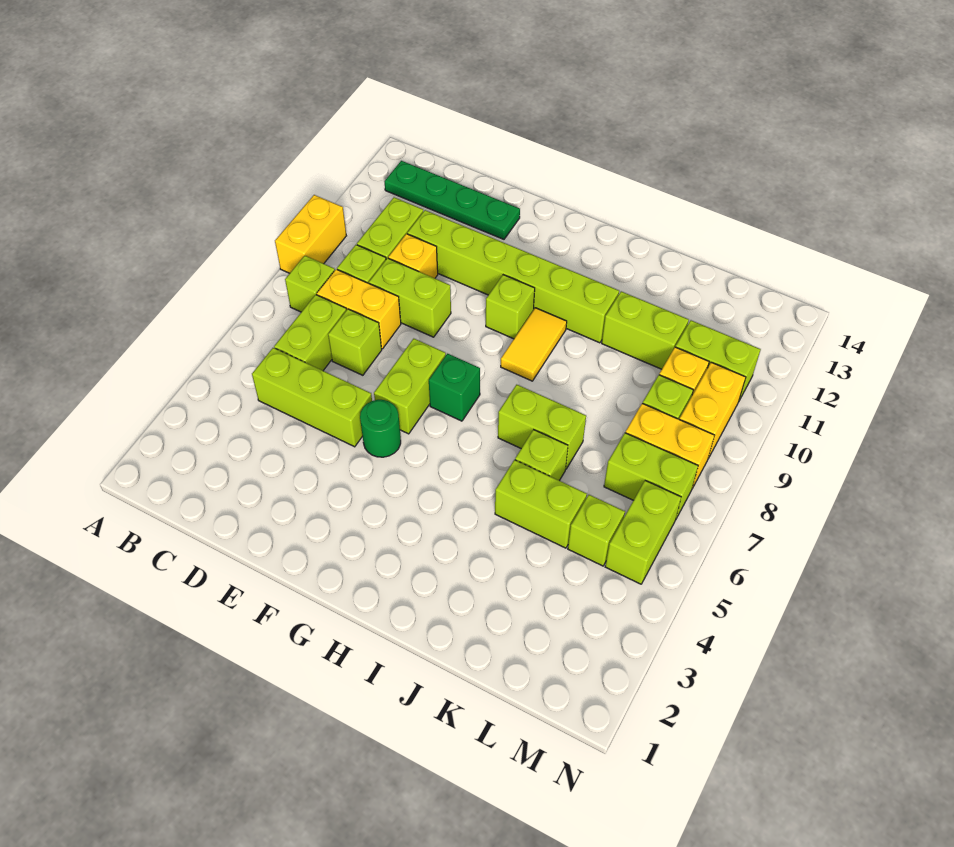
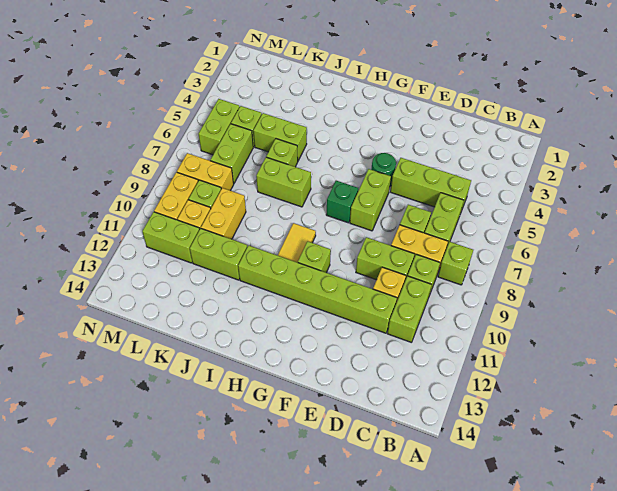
yellow brick A9:A10 level 1 -> yellow brick K9:K10 level 1
green plate B13:E13 level 1 -> none
lime brick L7:M7 level 1 -> lime brick L6:L7 level 1

